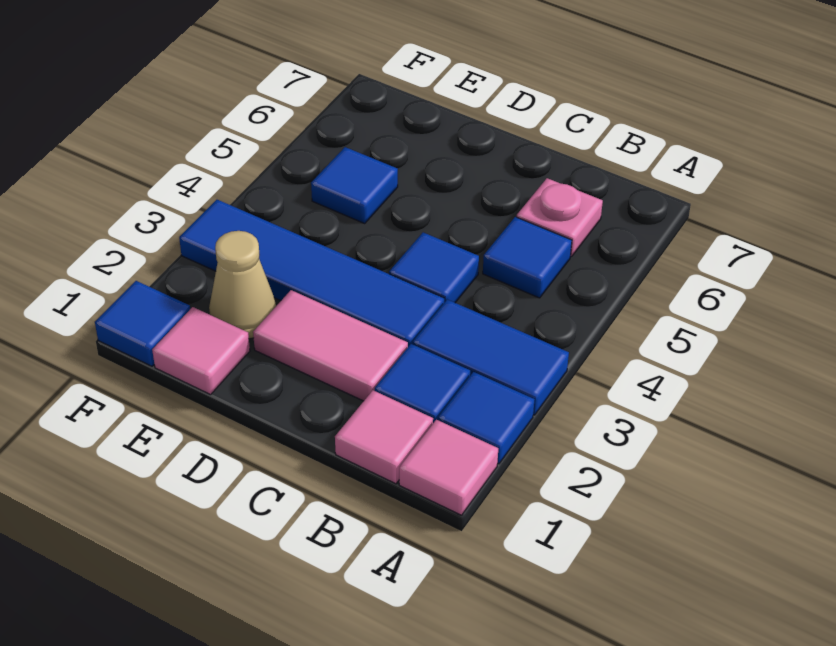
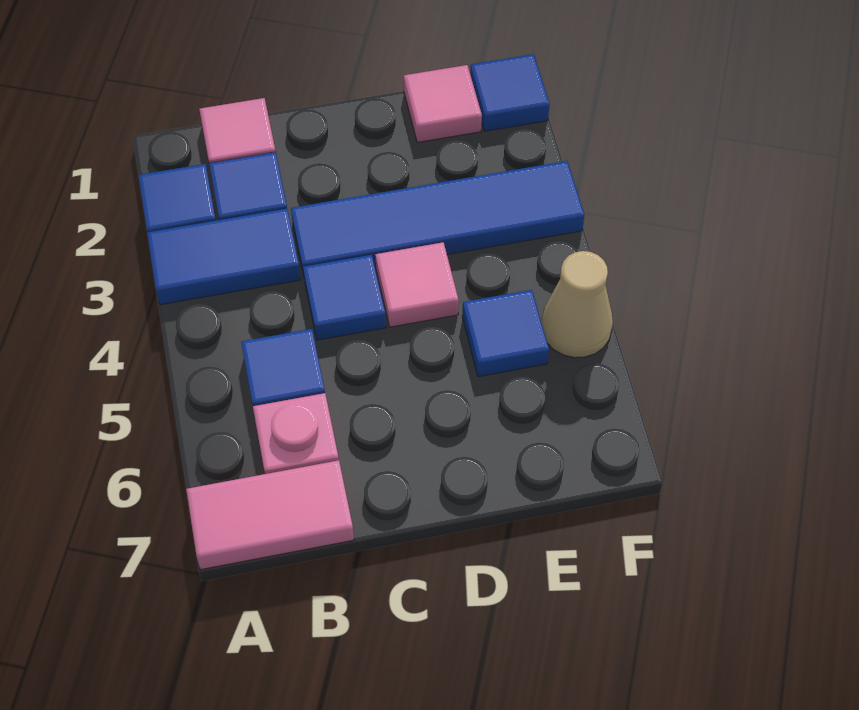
pink tile A1 level 1 -> pink tile D4 level 1
pink tile C2:D2 level 1 -> pink tile A7:B7 level 1
tan cone E2 level 1 -> tan cone F5 level 1

